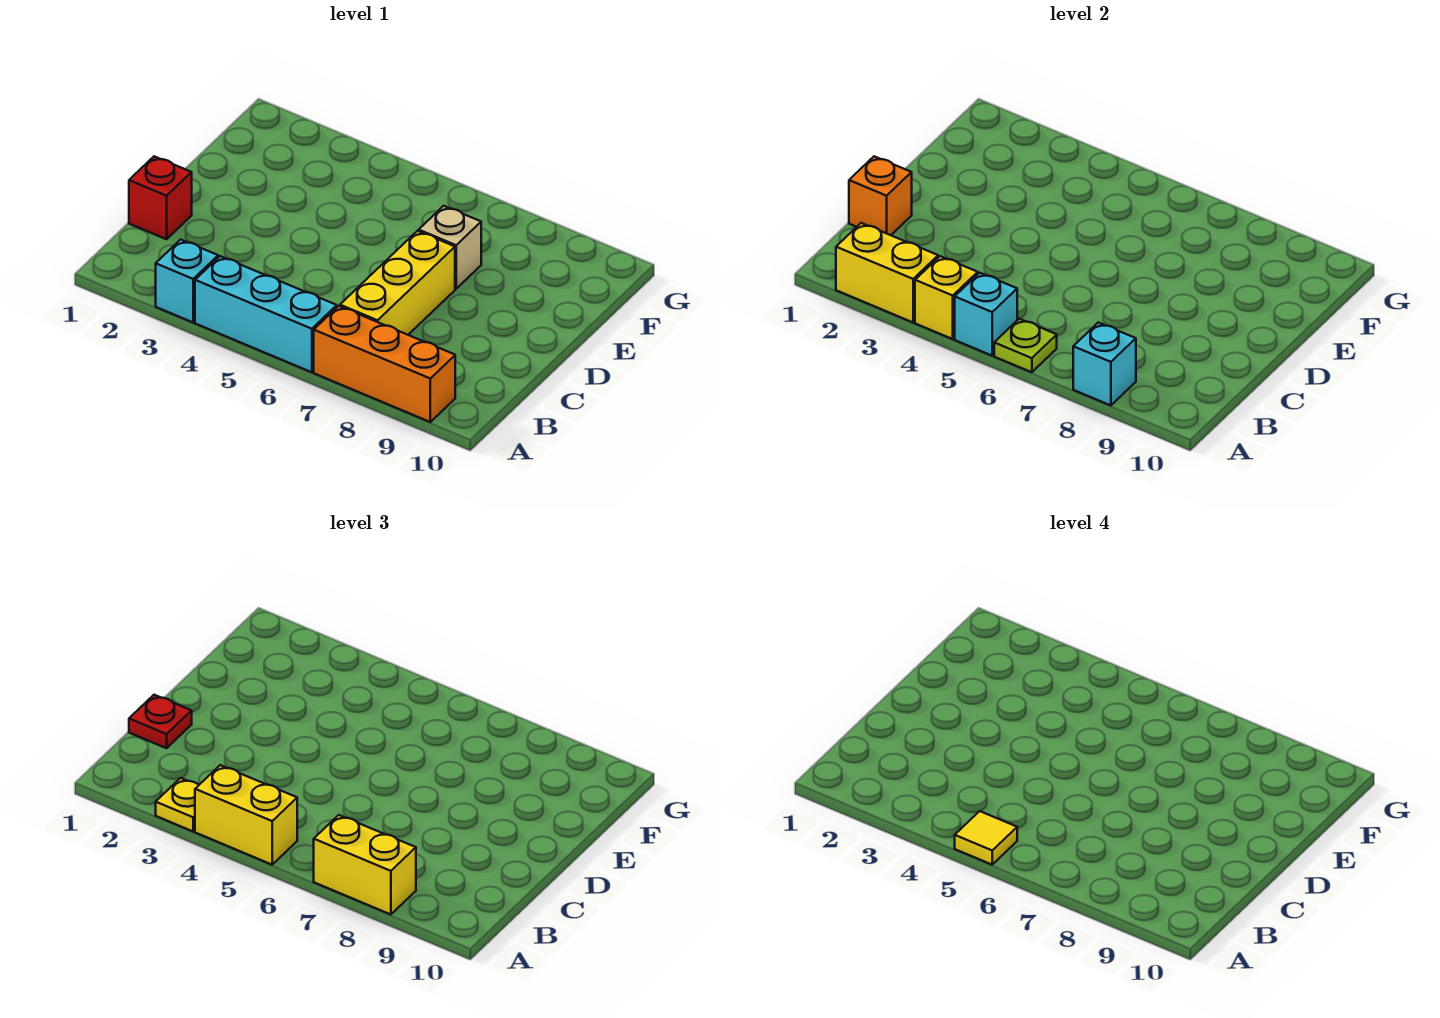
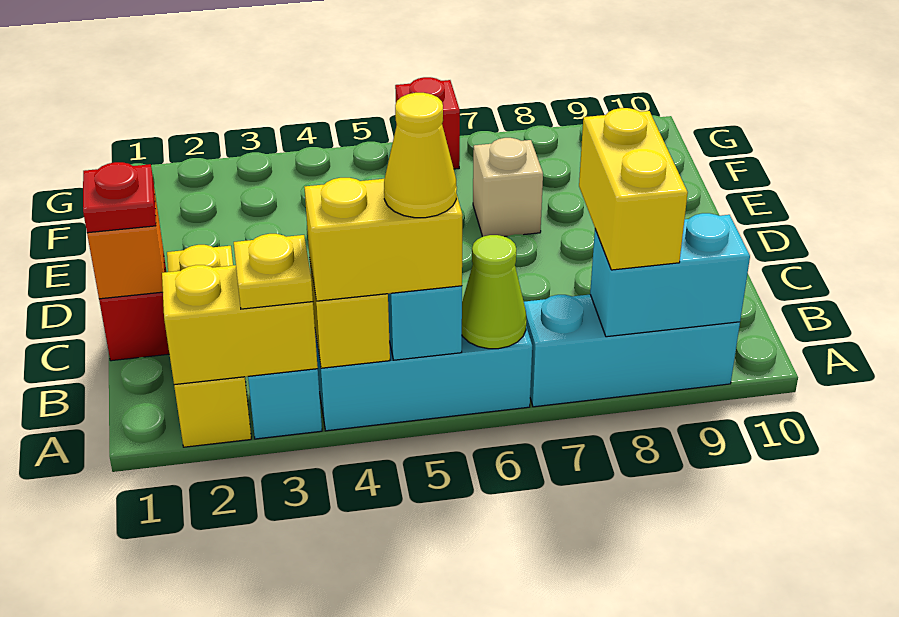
yellow tile A5 level 4 -> yellow cone A5 level 4
lime plate A6 level 2 -> lime cone A6 level 2
orange brick A7:A9 level 1 -> cyan brick A7:A9 level 1
yellow brick A7:A8 level 3 -> yellow brick A8:B8 level 3
cyan brick A8 level 2 -> cyan brick A8:A9 level 2
yellow brick B7:D7 level 1 -> yellow brick A2:C2 level 1
none -> red brick G6 level 1

